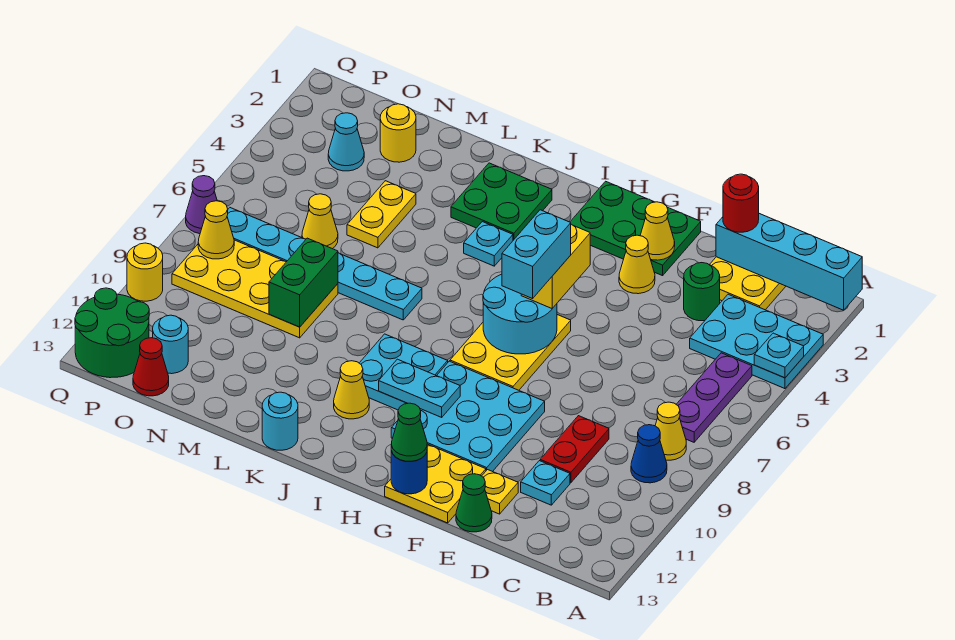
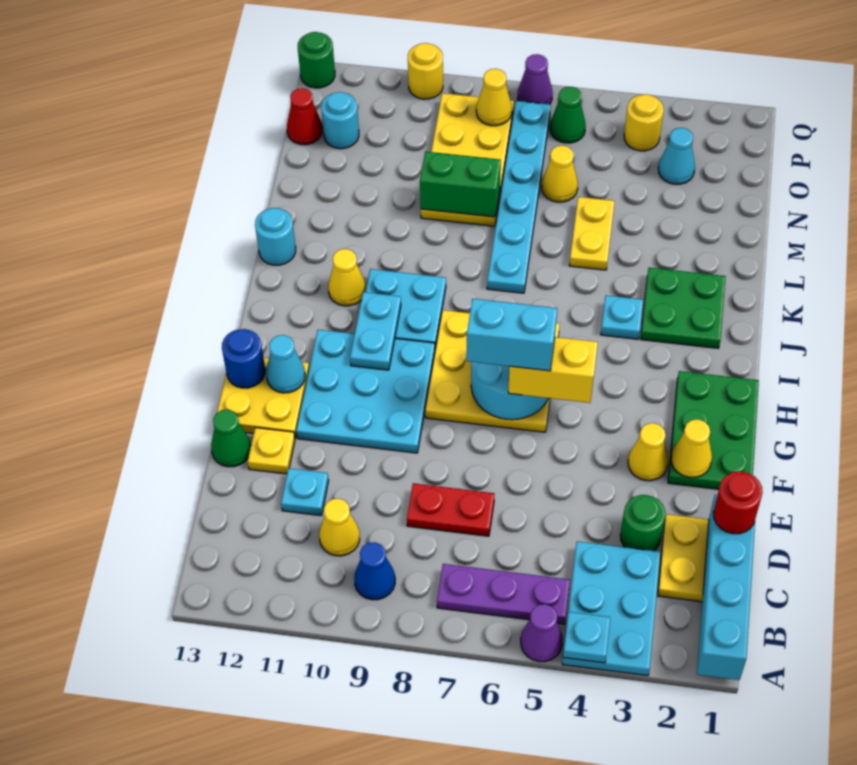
none -> purple cone A5 level 1
yellow cone B8 level 1 -> yellow cone C10 level 1
red plate D9:D10 level 1 -> red plate D7:D8 level 1
yellow plate G6:H8 level 1 -> yellow plate G6:I8 level 1
none -> cyan cone G12 level 2
green cone G13 level 3 -> green cone P6 level 1
yellow plate M4:M5 level 1 -> yellow plate L5:M5 level 1
yellow round brick N2 level 1 -> yellow round brick P4 level 1
green round brick P12:Q13 level 1 -> green round brick Q13 level 1

